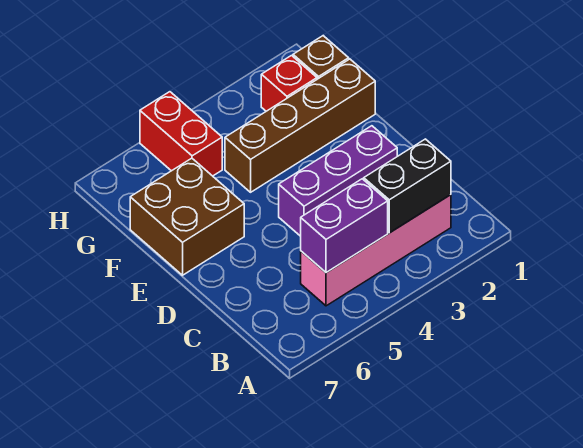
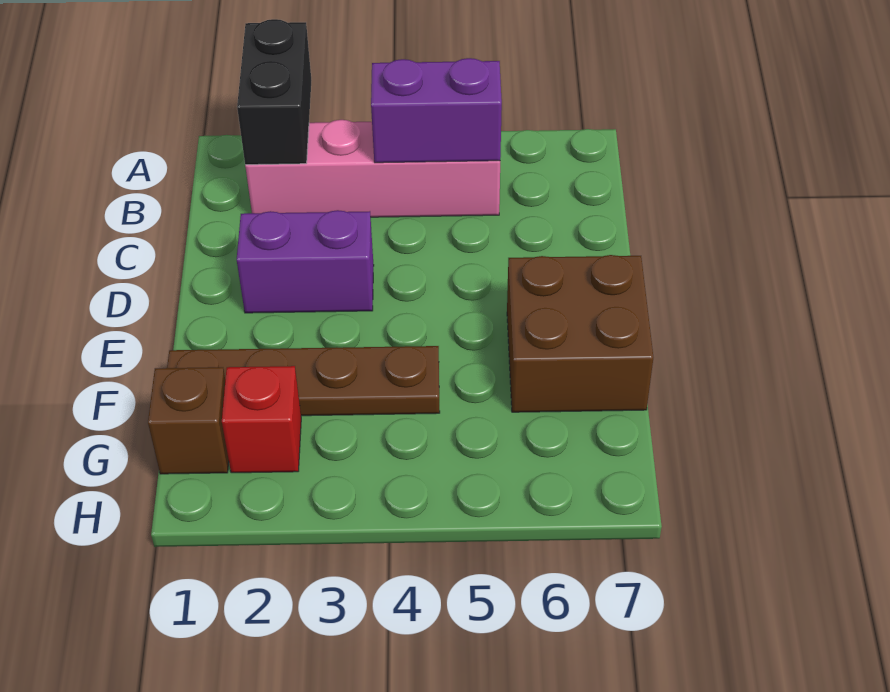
black brick B2:B3 level 2 -> black brick A2:B2 level 2
purple brick D2:D4 level 1 -> purple brick D2:D3 level 1
brown brick F1:F4 level 1 -> brown plate F1:F4 level 1
red brick G5:H5 level 1 -> none

